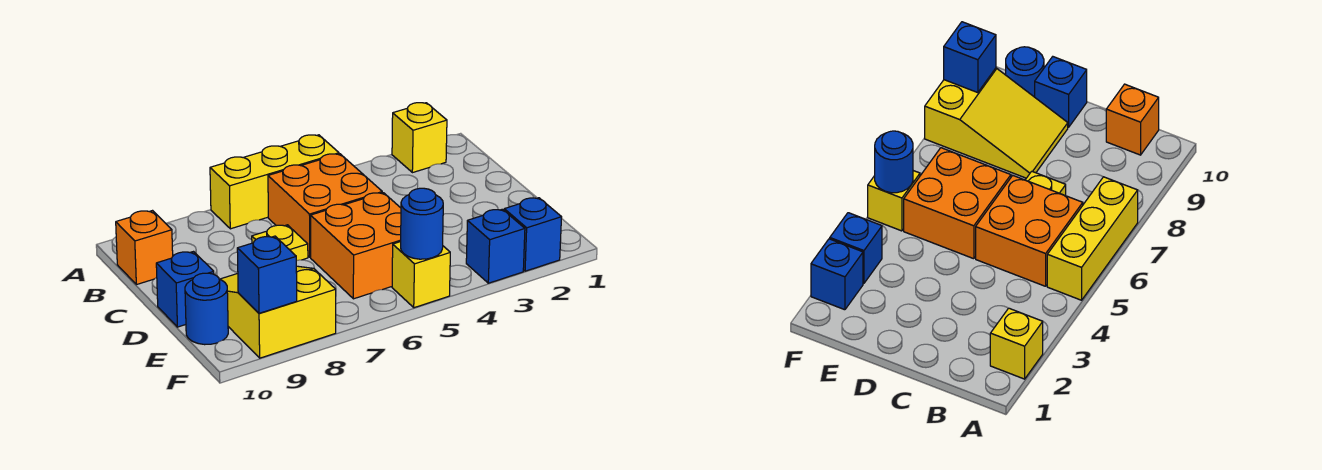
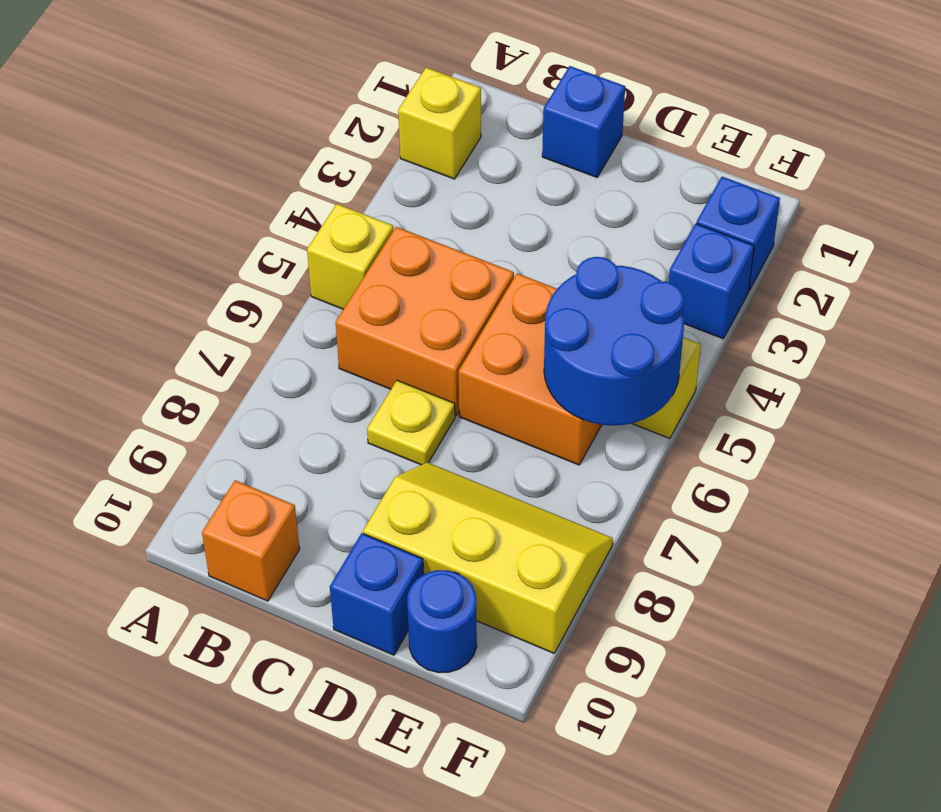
yellow brick A5:A7 level 1 -> yellow brick A5 level 1
yellow slope D8:F9 level 1 top F -> yellow slope D8:F9 level 1 top 9
blue round brick F5 level 2 -> blue round brick E5:F6 level 2
blue brick F9 level 2 -> blue brick C1 level 1

